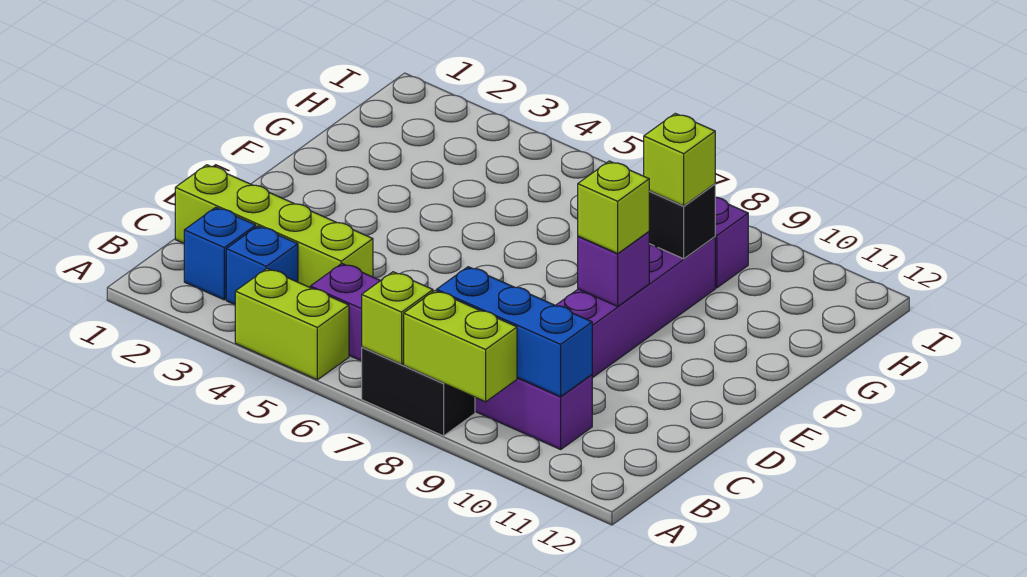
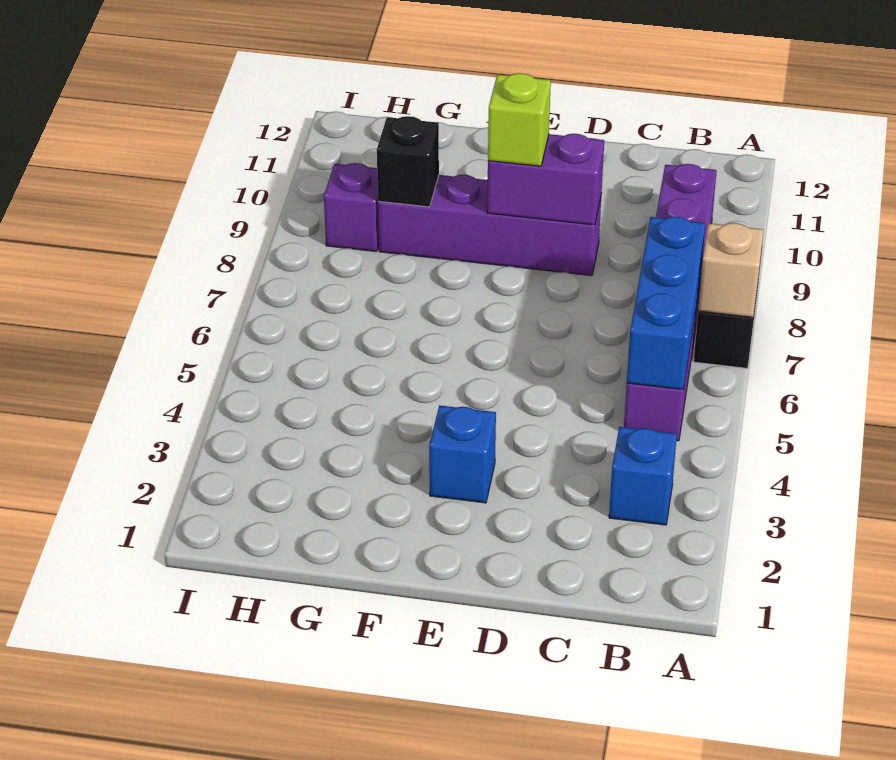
lime brick A4:A5 level 1 -> none
lime brick A7 level 2 -> tan brick A7 level 2
lime brick A8:A9 level 2 -> none
blue brick B2 level 1 -> blue brick E3 level 1
blue brick B8:B10 level 2 -> blue brick B5:B7 level 2
lime brick C1:C4 level 1 -> none
purple brick E9 level 2 -> purple brick D9:E9 level 2
lime brick G9 level 3 -> none

